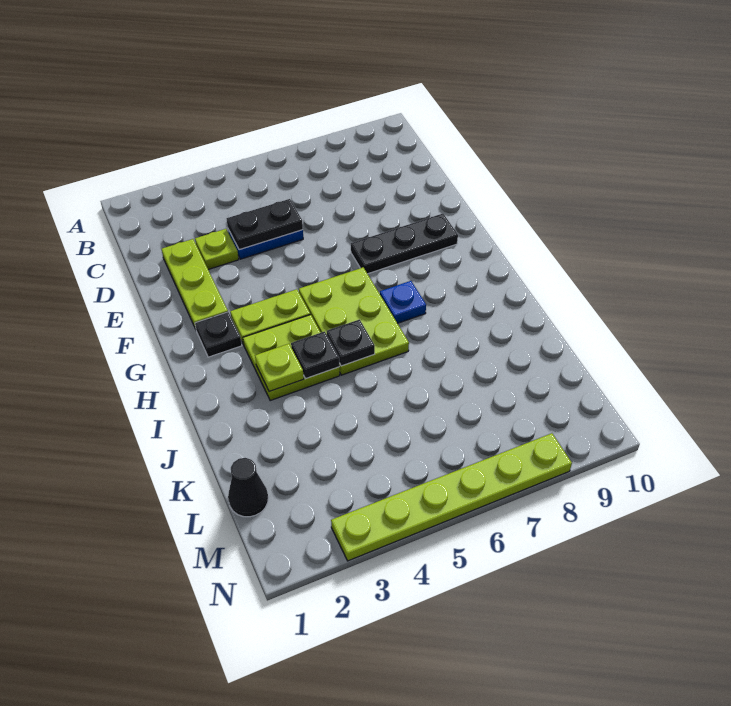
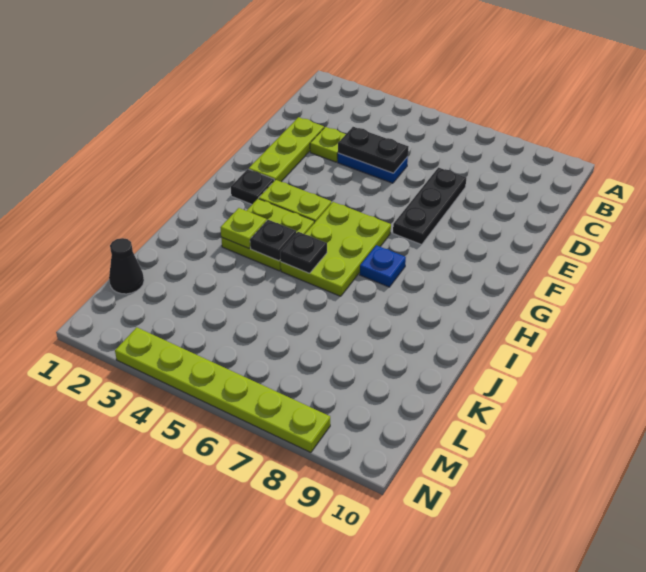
black plate F7:F9 level 1 -> black plate D7:F7 level 1

